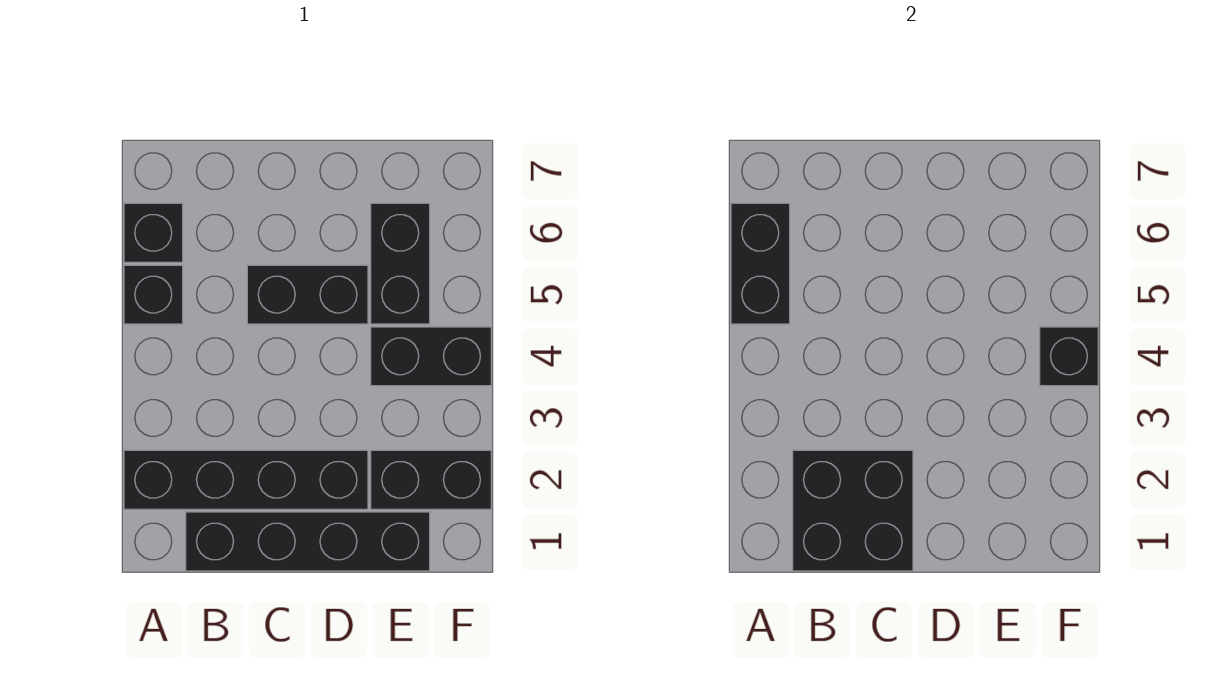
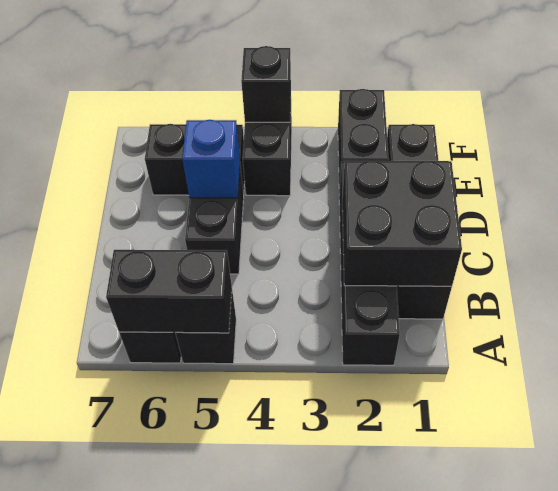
none -> blue brick D5 level 2

